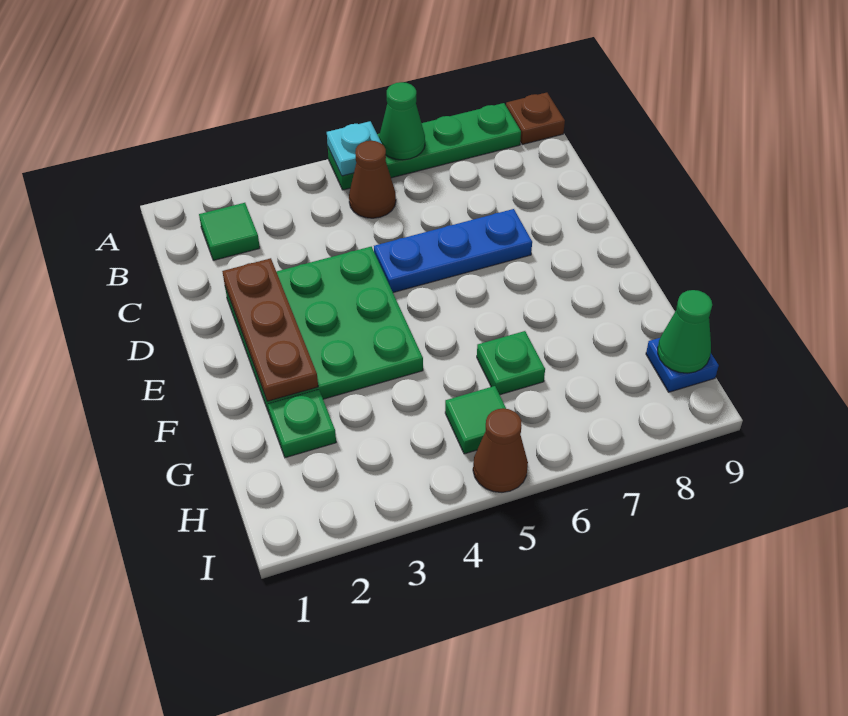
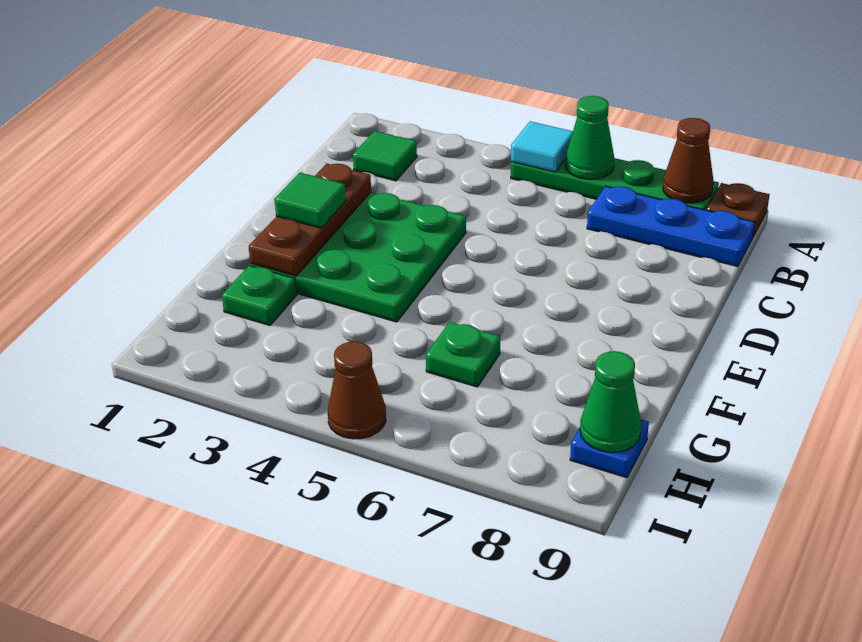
cyan plate A5 level 2 -> cyan tile A5 level 2
brown cone B5 level 1 -> brown cone A8 level 2
blue plate D5:D7 level 1 -> blue plate B7:B9 level 1
green tile H5 level 1 -> green tile E2 level 3

